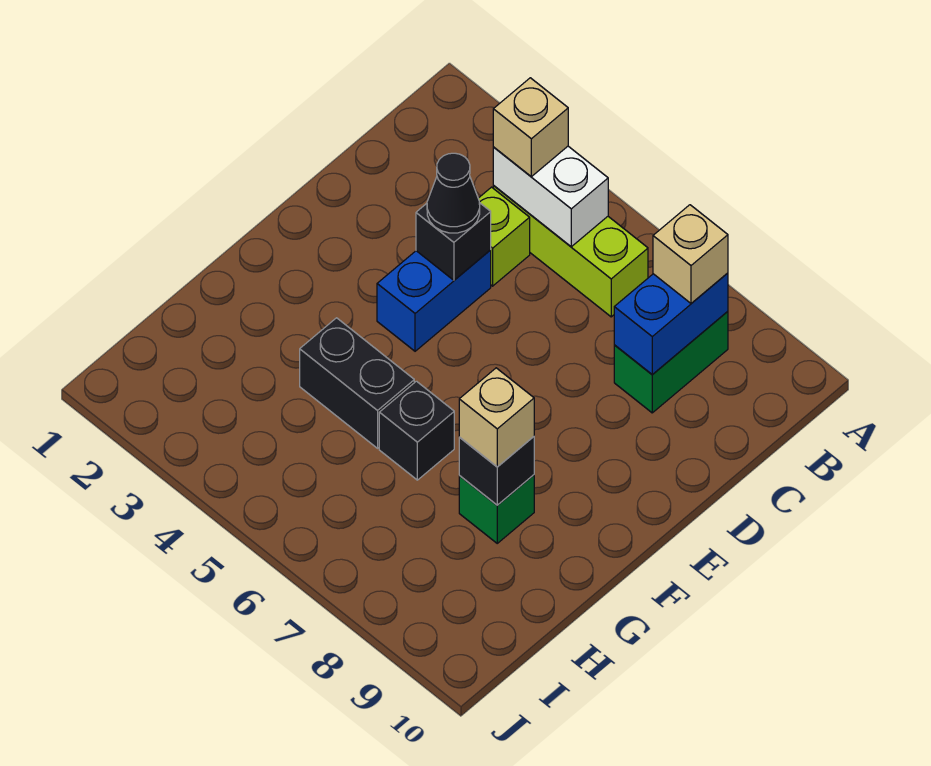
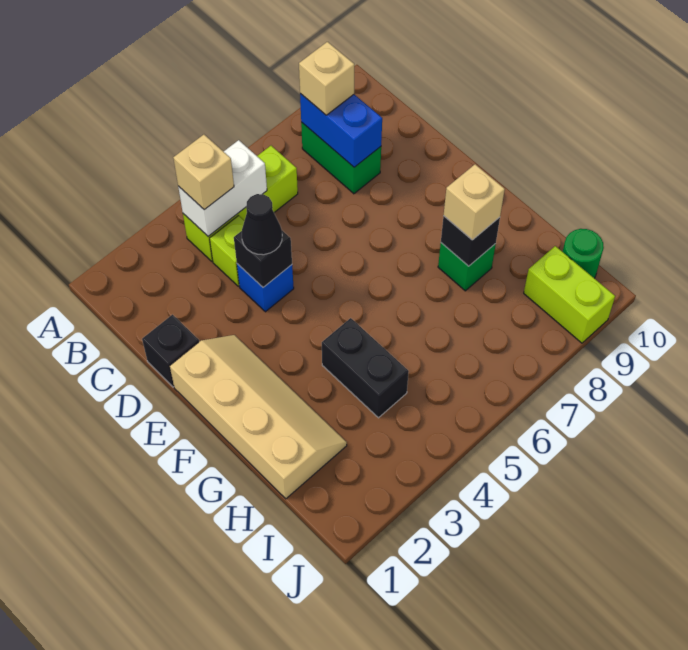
blue brick D4:E4 level 1 -> blue brick D4 level 1
none -> tan slope E1:H2 level 1 top 1
black brick G4:G5 level 1 -> black brick G4:H4 level 1
black brick G6 level 1 -> black brick D1 level 1
none -> lime brick I9:J9 level 1
none -> green round brick I10 level 1

